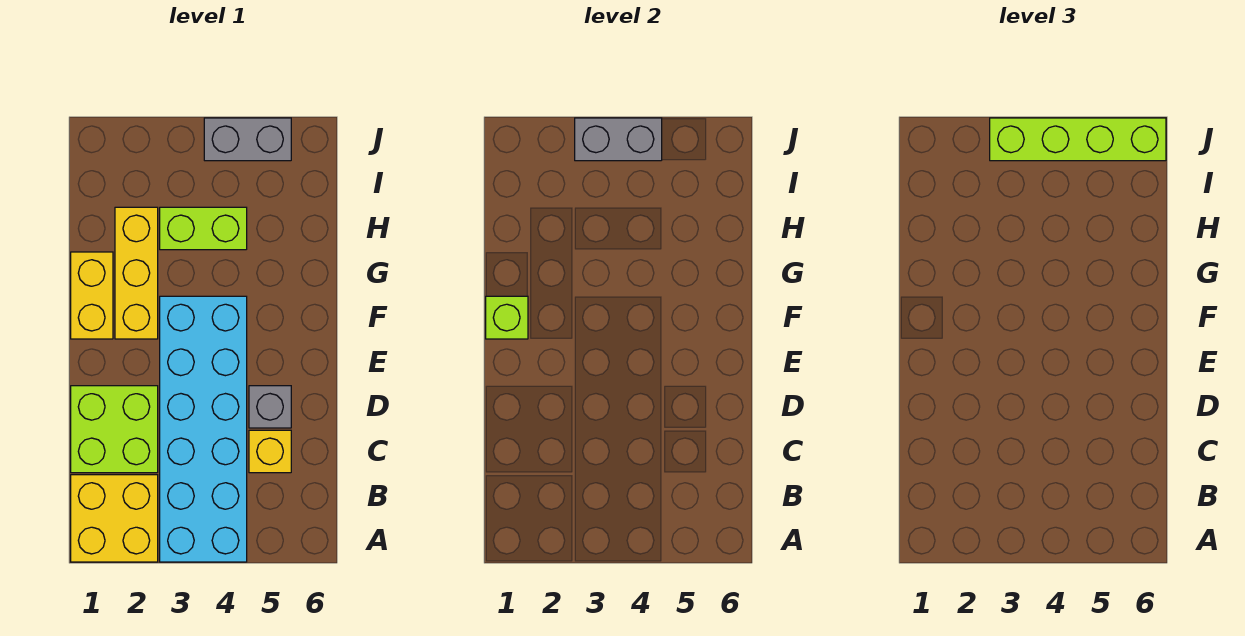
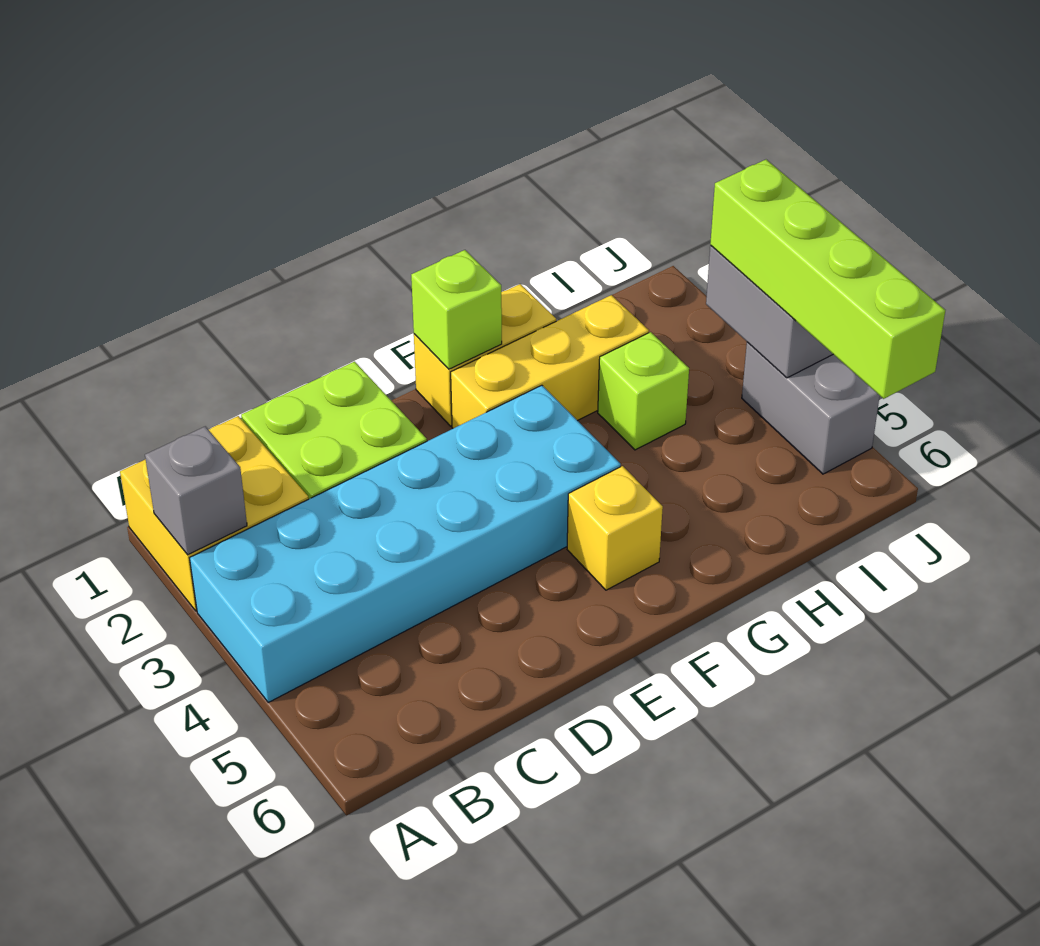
yellow brick C5 level 1 -> yellow brick F5 level 1
grey brick D5 level 1 -> grey brick A2 level 2
lime brick H3:H4 level 1 -> lime brick H3 level 1

